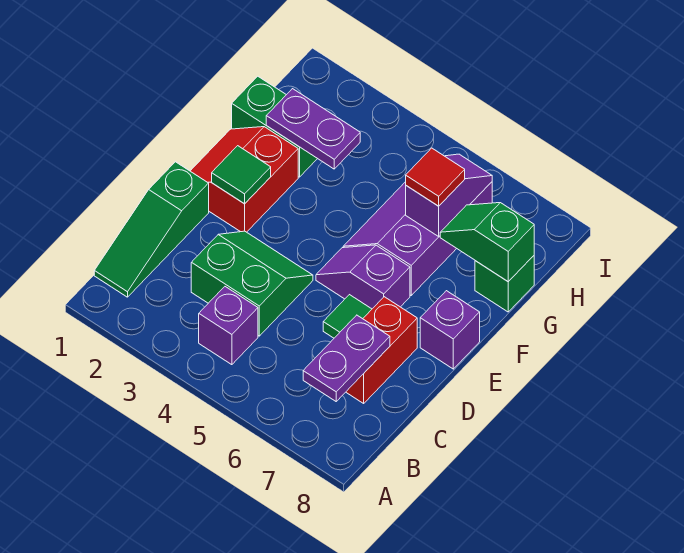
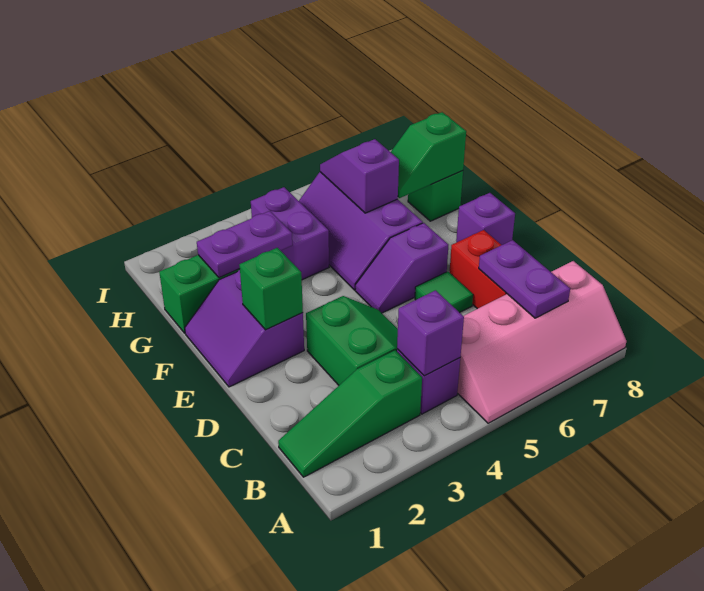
none -> pink slope A5:B8 level 1 top B
green slope B1:D1 level 1 top D -> green slope B1:B3 level 1 top 3
none -> purple brick B4 level 2
green slope C3:D4 level 1 top C -> green slope C3:D4 level 1 top 3
red slope E1:F2 level 1 top 2 -> purple slope E1:F2 level 1 top 2
green tile E2 level 2 -> green brick E2 level 2
none -> purple brick G4:H4 level 1
red tile G6 level 3 -> none

